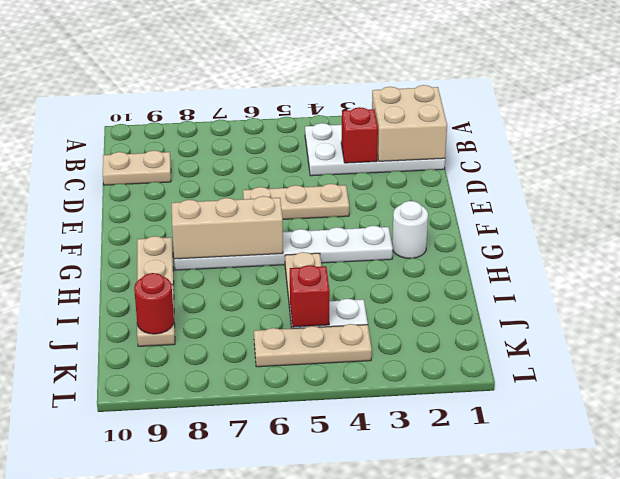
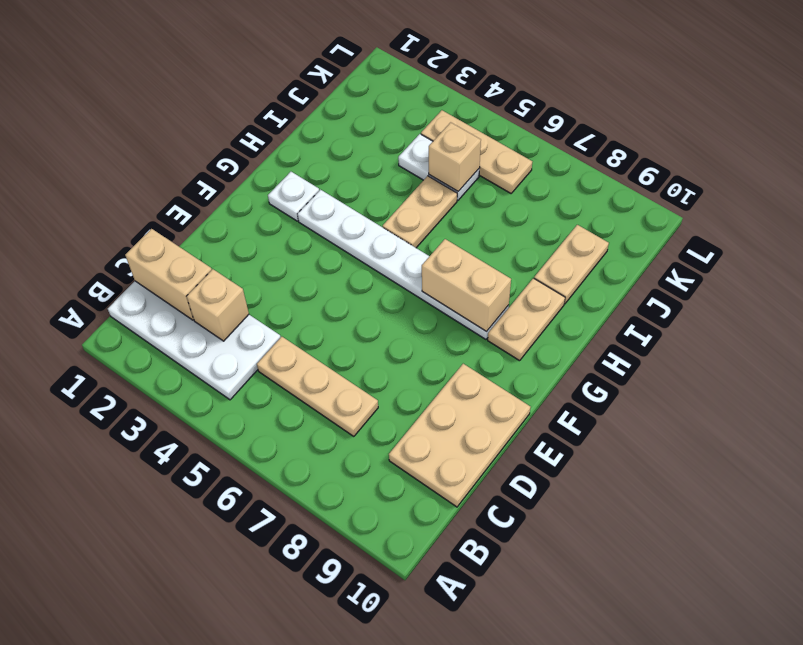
tan brick B1:C2 level 2 -> tan brick C1:C2 level 2
red brick C3 level 2 -> tan brick C3 level 2
tan plate C9:C10 level 1 -> tan plate C9:E10 level 1
tan plate E4:E6 level 1 -> tan plate C5:C7 level 1
white round brick G2 level 1 -> white plate G2 level 1
tan brick G6:G8 level 2 -> tan brick G7:G8 level 2
red brick J5 level 2 -> tan brick J5 level 2
red round brick J9 level 2 -> none

